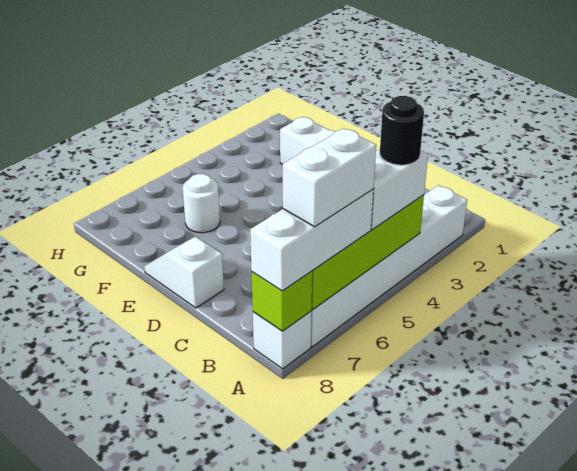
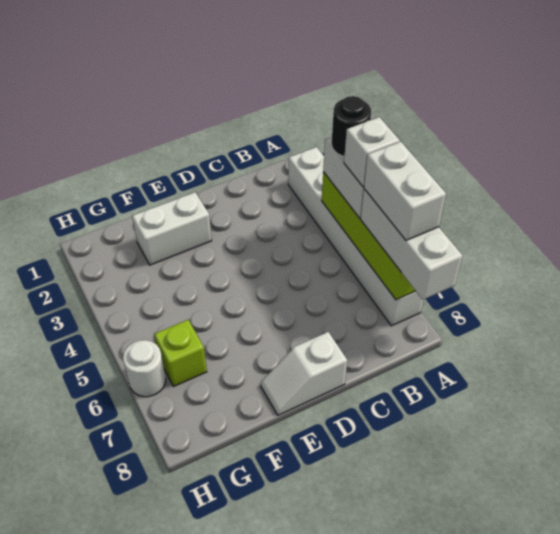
white brick A8 level 1 -> white brick A5 level 4
lime brick A8 level 2 -> lime brick G6 level 1
white round brick F6 level 1 -> white round brick H6 level 1

